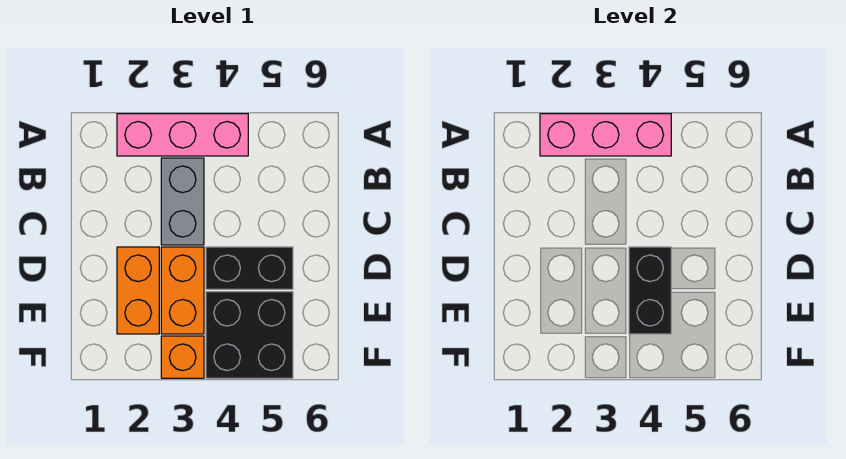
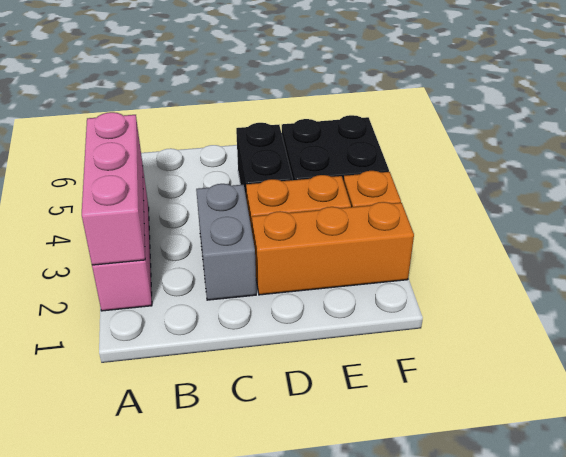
grey brick B3:C3 level 1 -> grey brick C2:C3 level 1
orange brick D2:E2 level 1 -> orange brick D2:F2 level 1
black brick D4:E4 level 2 -> none

